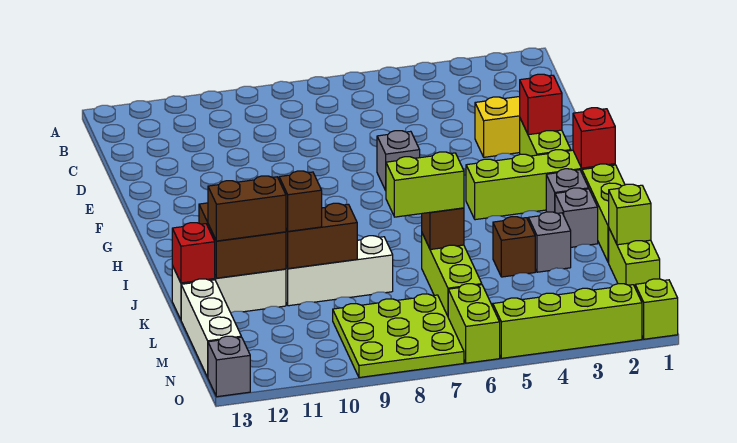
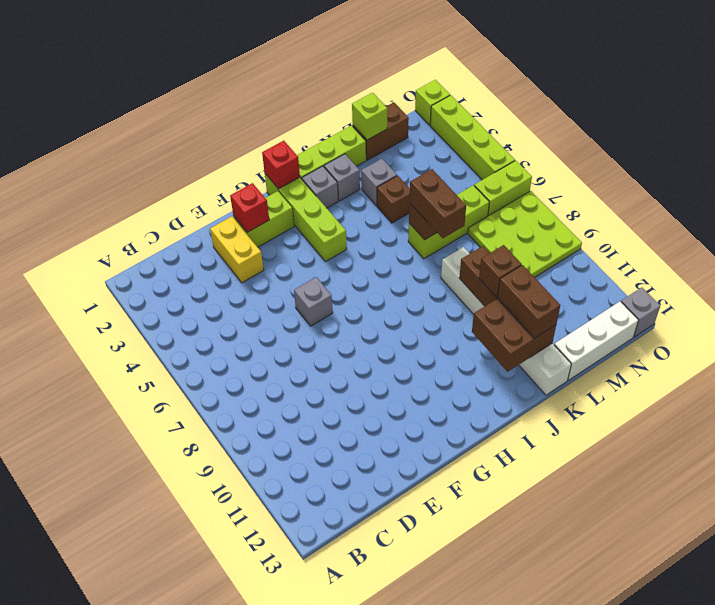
lime brick K6:K7 level 3 -> brown brick K6:K7 level 3
red brick K13 level 2 -> none
lime brick L1:M1 level 1 -> brown brick L1:M1 level 1

